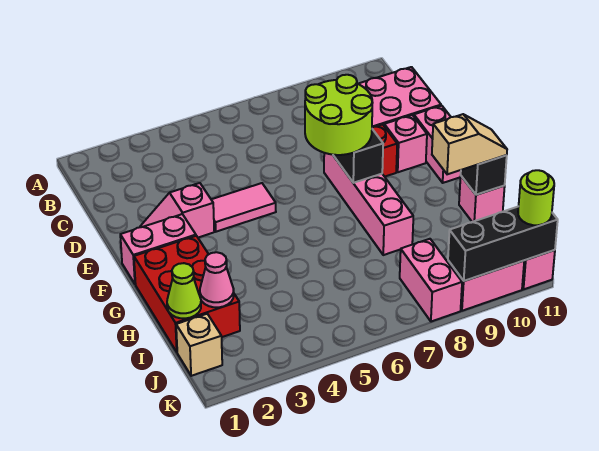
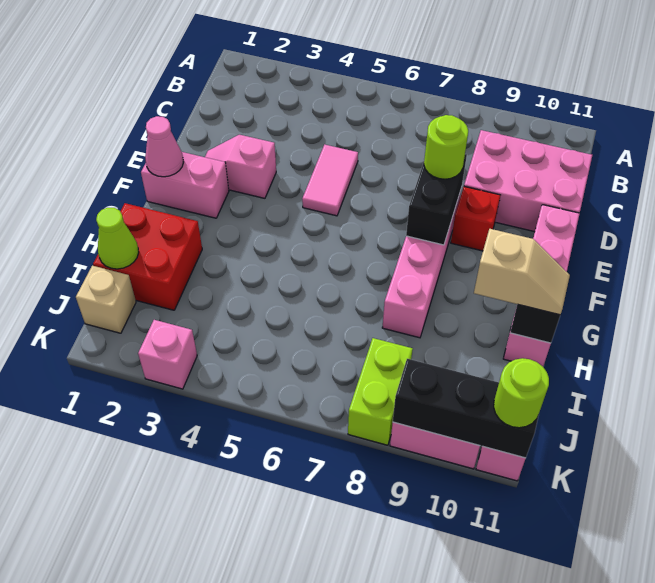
pink tile E4:E5 level 1 -> pink tile D5:E5 level 1
lime round brick E7:F8 level 3 -> lime round brick E8 level 3
pink brick E10 level 1 -> pink brick K3 level 1
red brick G1:I2 level 1 -> red brick H1:I2 level 1
pink cone I2 level 2 -> pink cone F1 level 2
pink brick J8:K8 level 1 -> lime brick J8:K8 level 1

